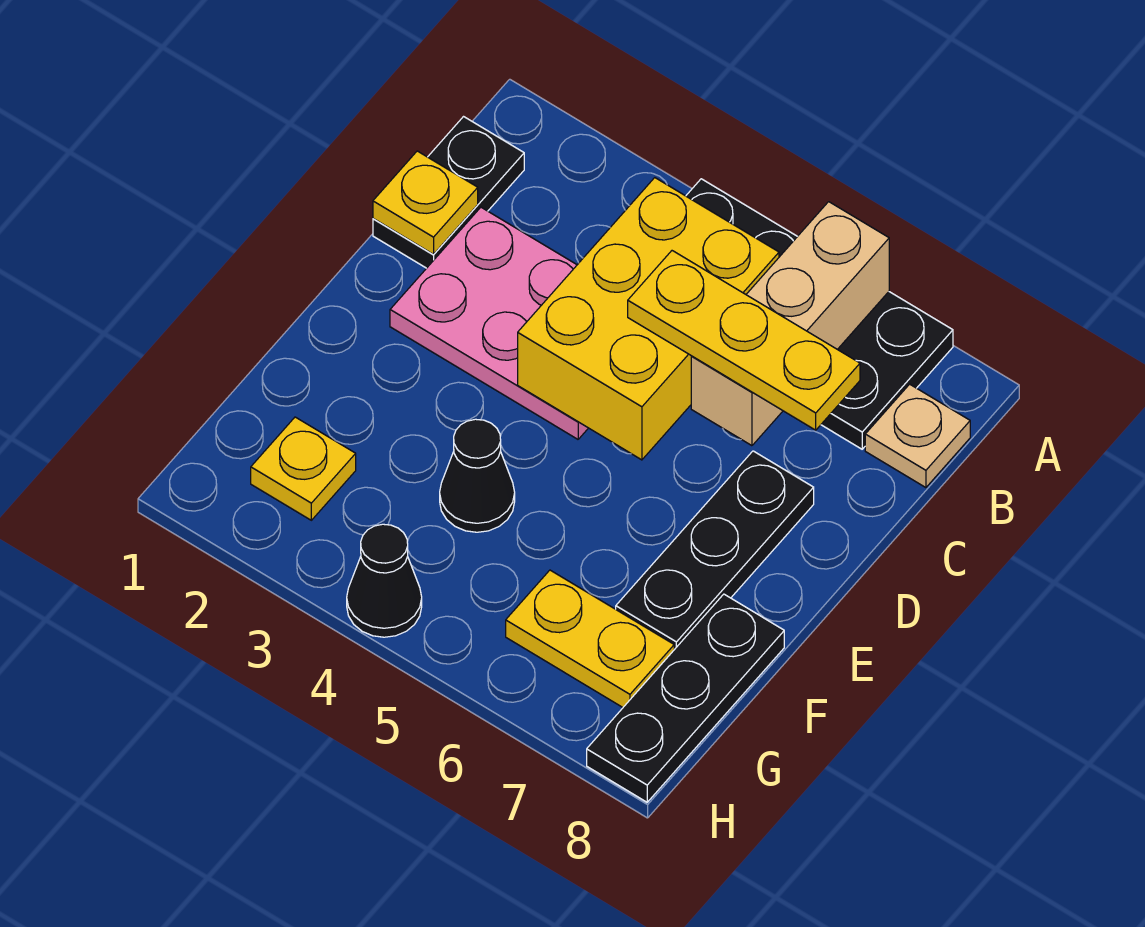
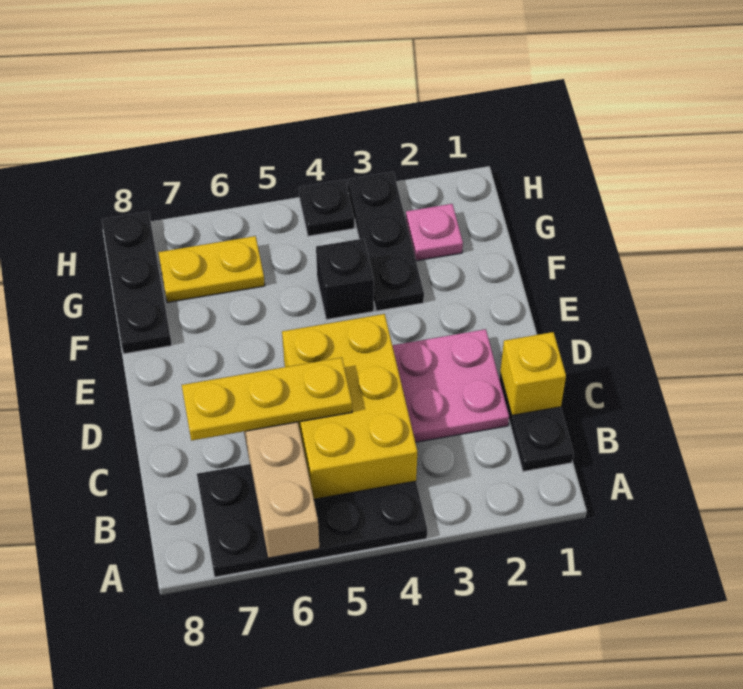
tan plate B8 level 1 -> none
yellow plate C1 level 2 -> yellow brick C1 level 2
black plate D7:F7 level 1 -> black plate F3:H3 level 1
black cone F4 level 1 -> black brick F4 level 1
yellow plate G2 level 1 -> pink plate G2 level 1
black cone H4 level 1 -> black plate H4 level 1

